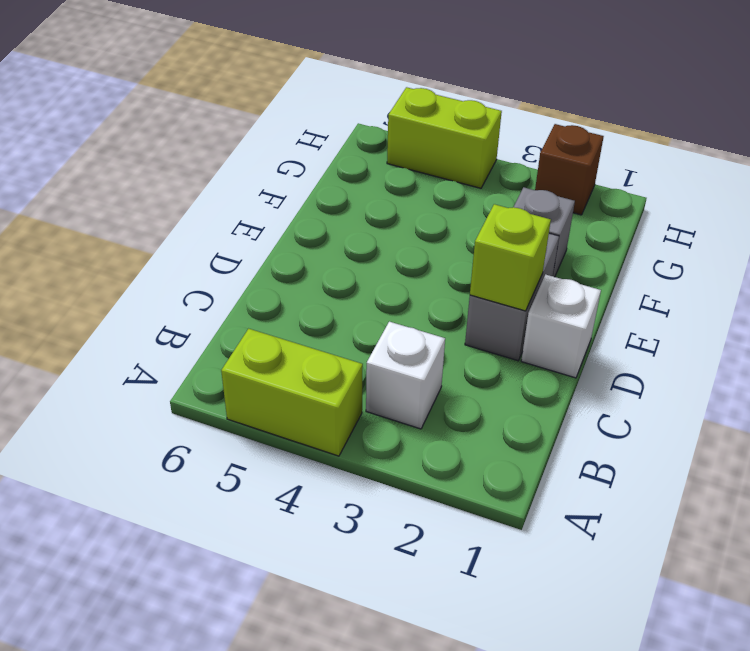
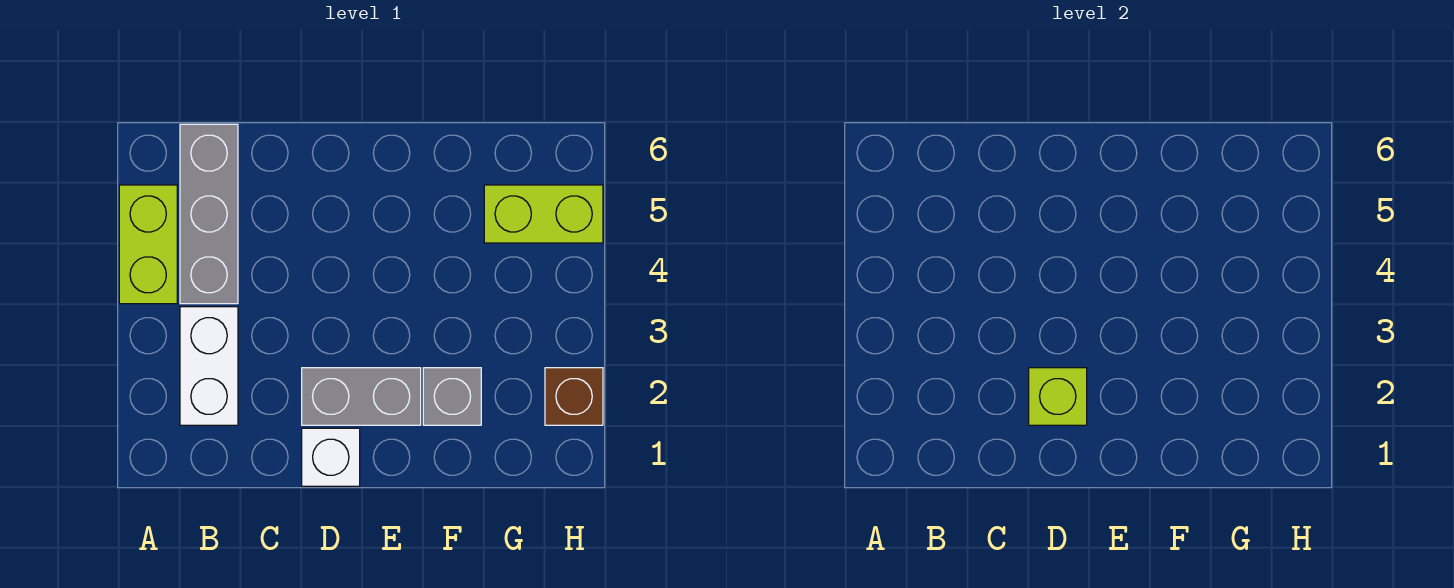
white brick B3 level 1 -> white brick B2:B3 level 1
none -> grey brick B4:B6 level 1
lime brick H4:H5 level 1 -> lime brick G5:H5 level 1

